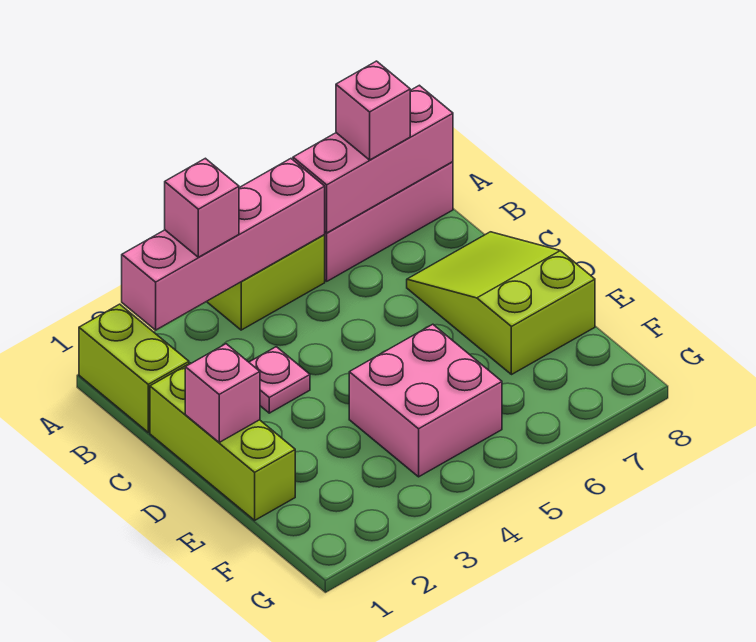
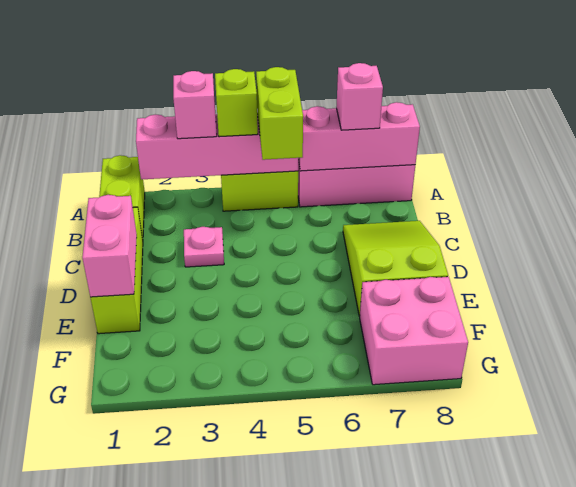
none -> lime brick A4 level 3
none -> lime brick A5:B5 level 3
pink brick D1 level 2 -> pink brick D1:E1 level 2
pink brick E4:F5 level 1 -> pink brick F7:G8 level 1

